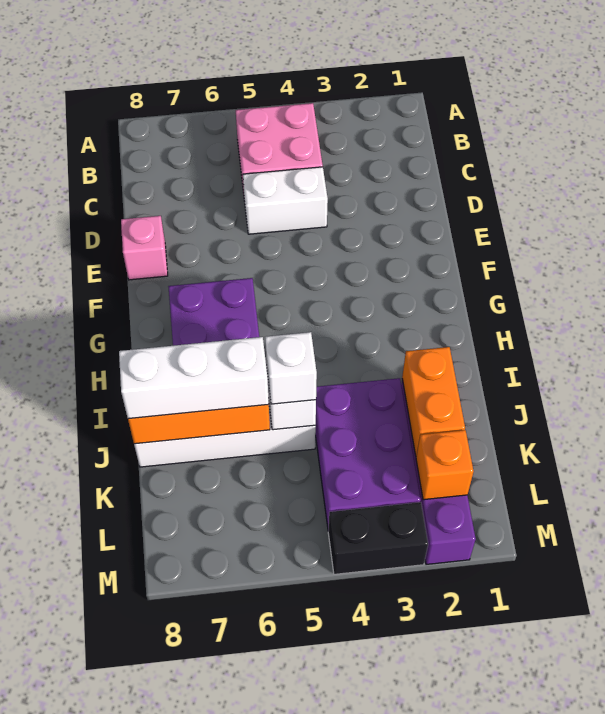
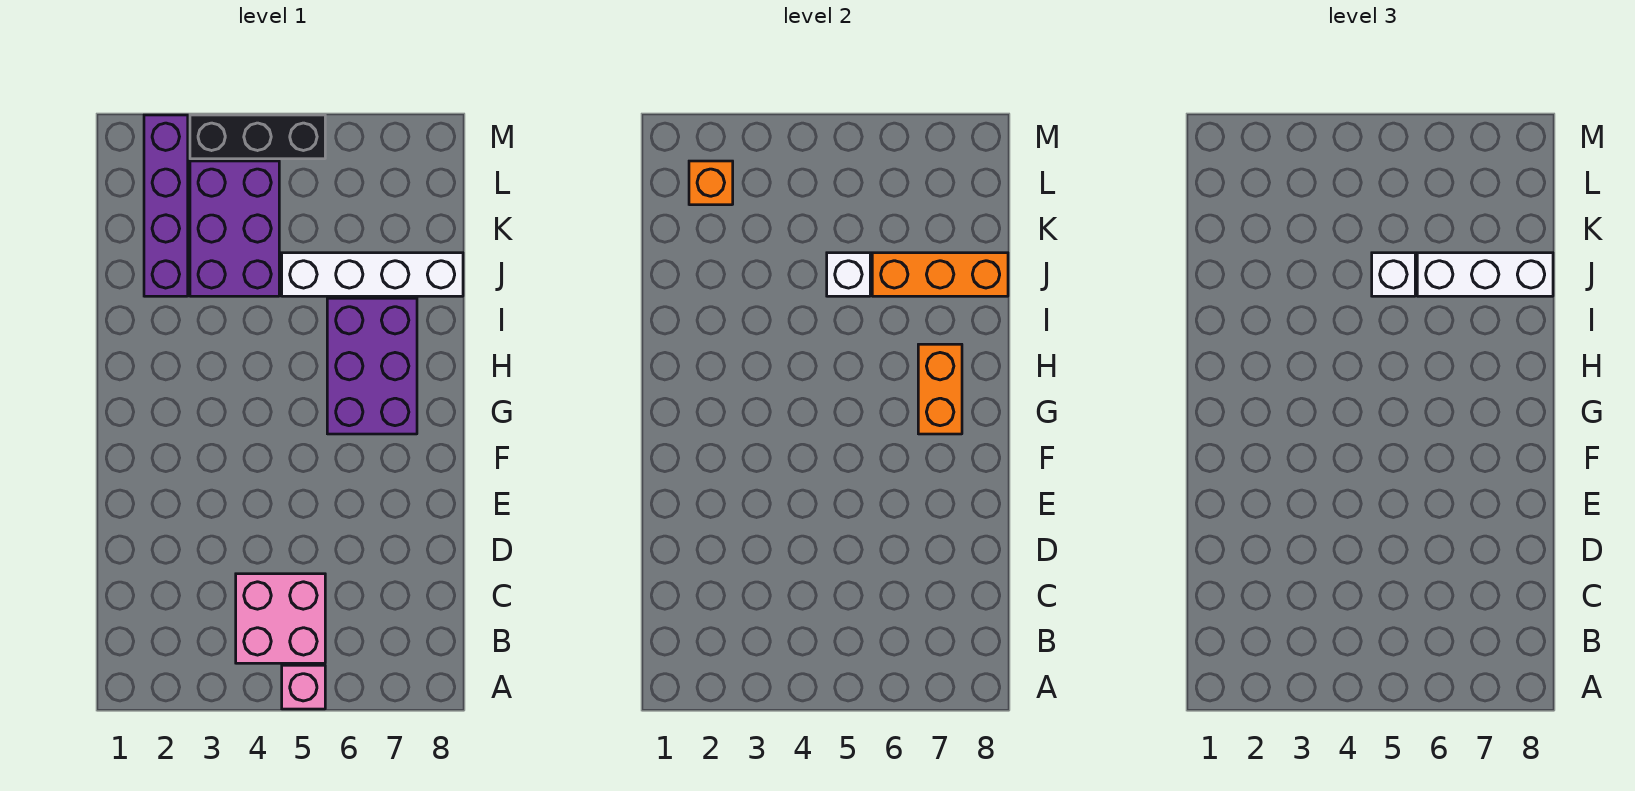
white brick D4:D5 level 1 -> none
pink brick E8 level 1 -> pink brick A5 level 1
orange brick J2:K2 level 2 -> orange brick G7:H7 level 2
black brick M3:M4 level 1 -> black brick M3:M5 level 1

